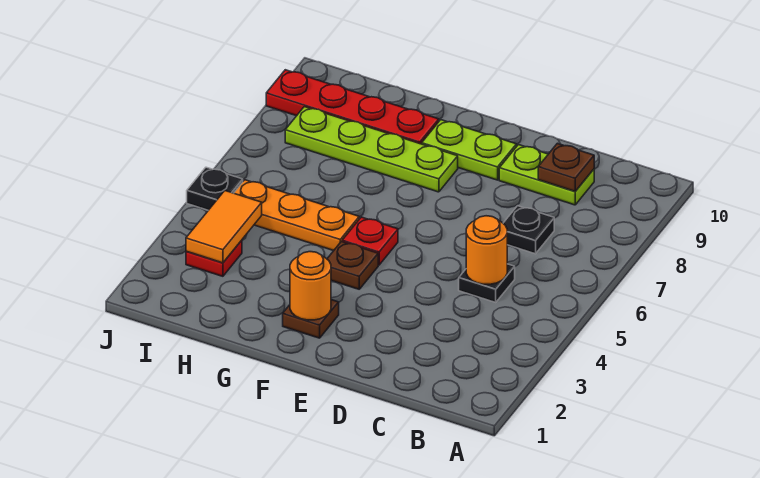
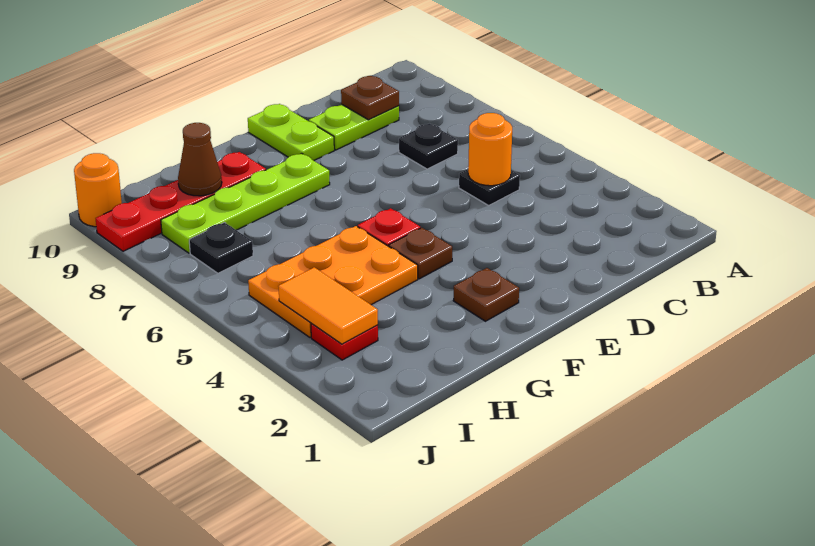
lime plate E9:F9 level 1 -> lime plate E9:E10 level 1
orange round brick F2 level 2 -> orange round brick J10 level 1
orange plate G5:I5 level 1 -> orange plate G4:I5 level 1
none -> brown cone H9 level 2
black plate J5 level 1 -> black plate I7 level 1

